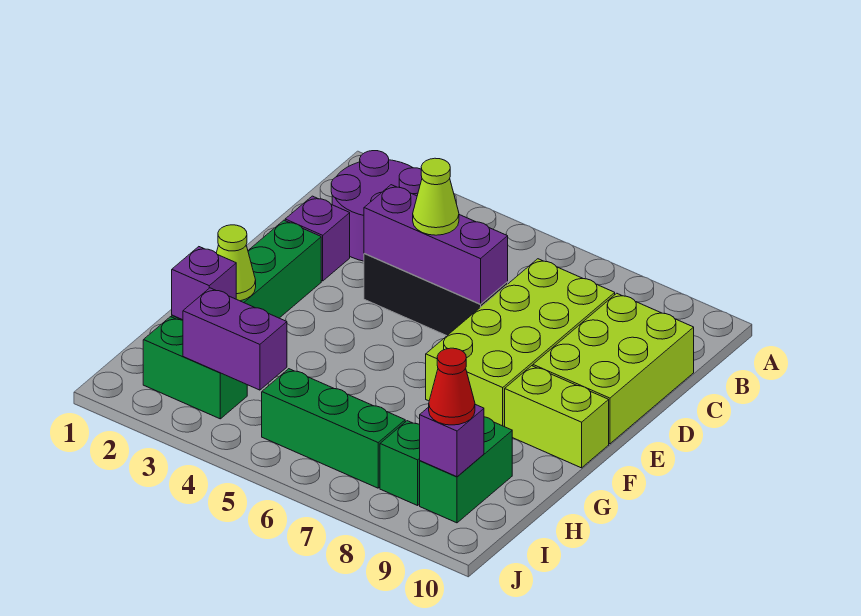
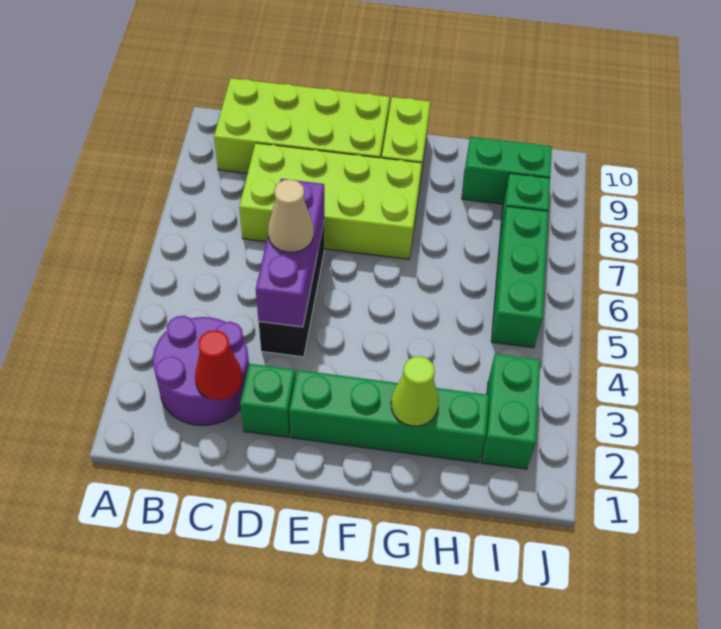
lime brick C9:E10 level 1 -> lime brick B9:E10 level 1
purple brick D2 level 1 -> green brick D2 level 1
lime cone D5 level 3 -> tan cone D5 level 3
purple brick H2 level 2 -> none
purple brick I3:I4 level 2 -> none
purple brick I9 level 2 -> none
red cone I9 level 3 -> red cone C2 level 2

